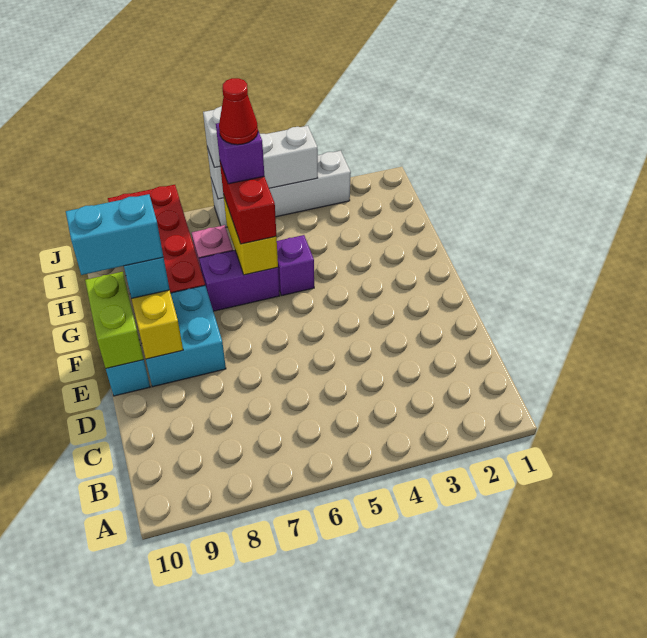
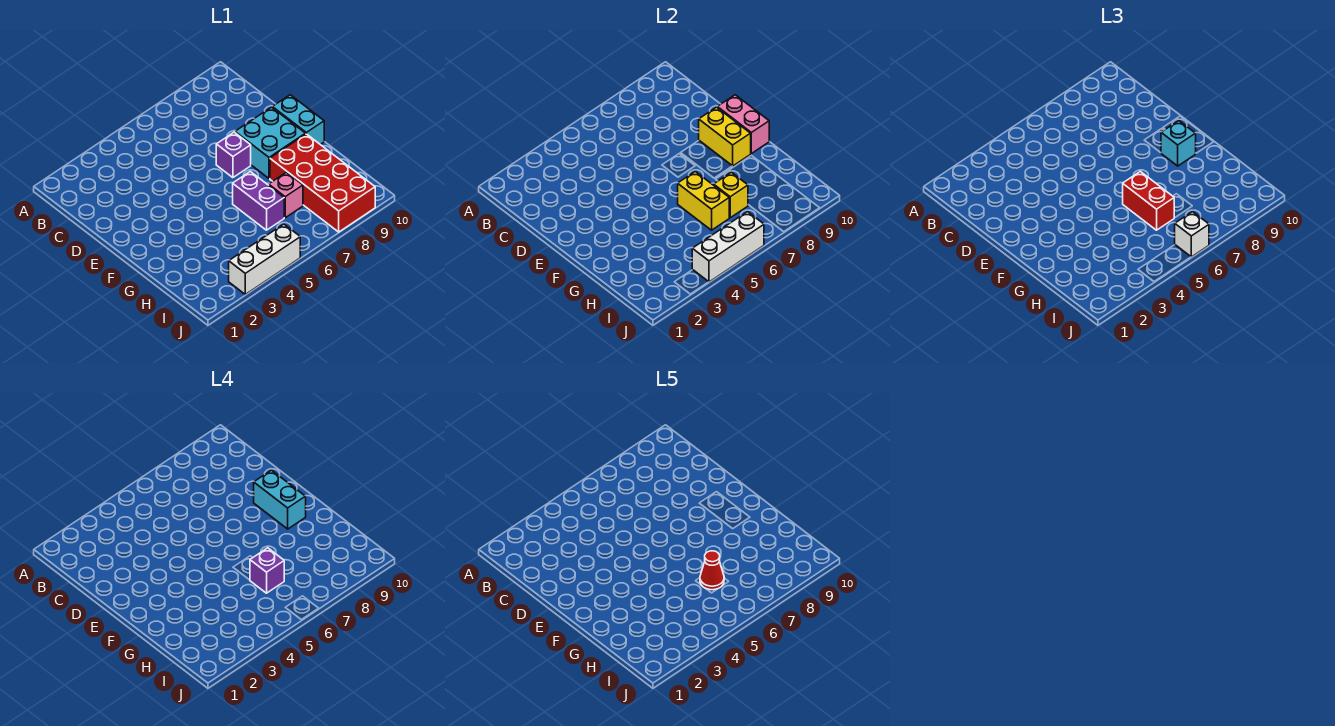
lime brick E10:F10 level 2 -> pink brick E10:F10 level 2
cyan brick F9:F10 level 4 -> cyan brick E9:F9 level 4
purple brick G5 level 1 -> purple brick E7 level 1
purple brick G6:G7 level 1 -> purple brick G6:H6 level 1
none -> yellow brick H7 level 2
white brick J3:J6 level 1 -> white brick J3:J5 level 1

